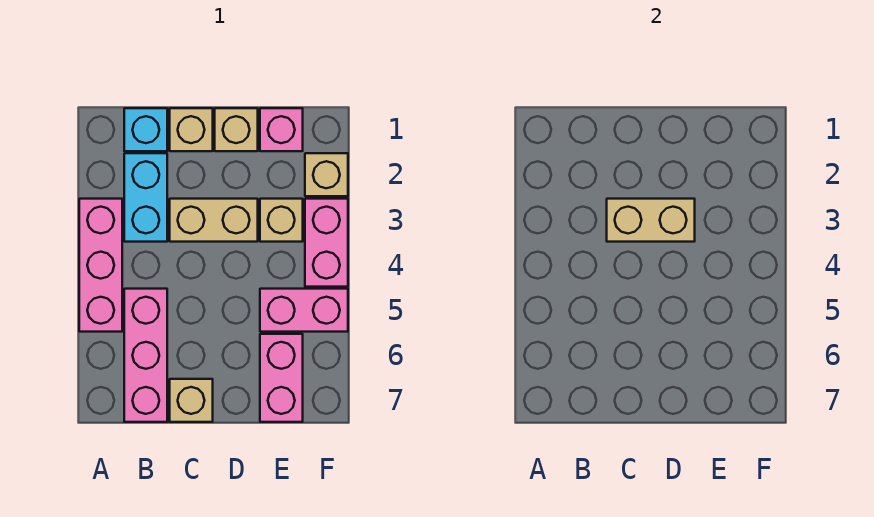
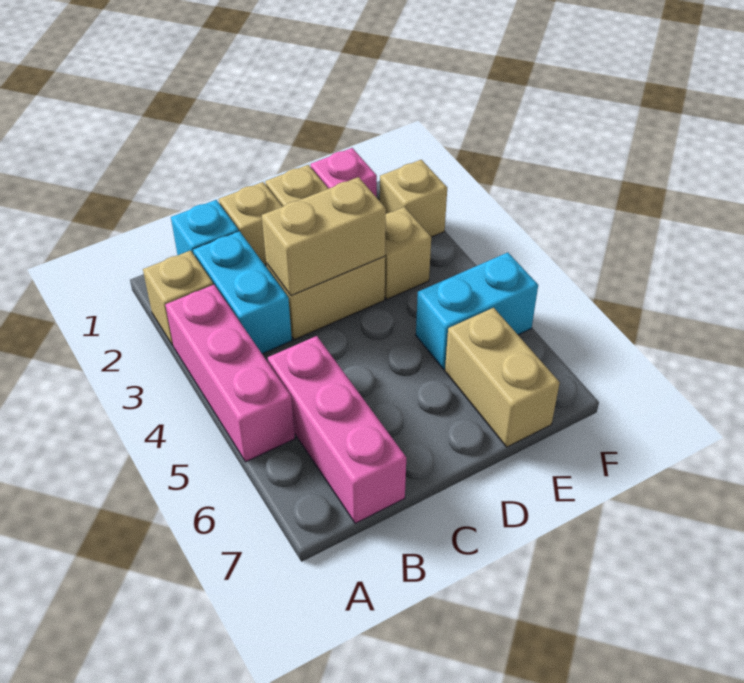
tan brick C7 level 1 -> tan brick A2 level 1
pink brick E5:F5 level 1 -> cyan brick E5:F5 level 1
pink brick E6:E7 level 1 -> tan brick E6:E7 level 1
pink brick F3:F4 level 1 -> none

